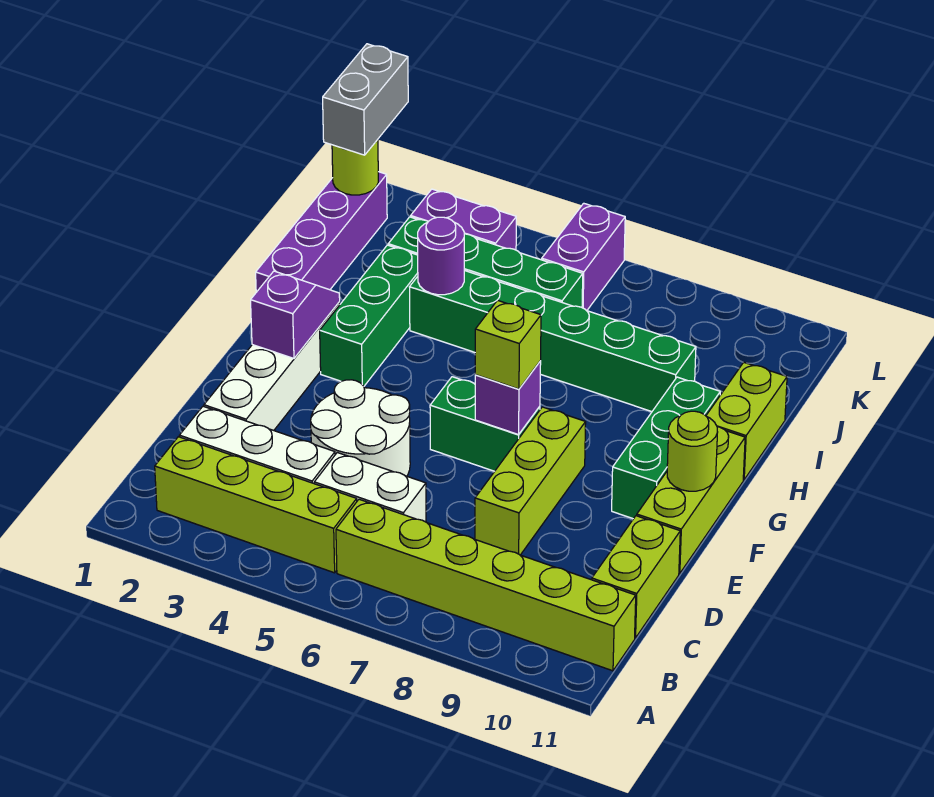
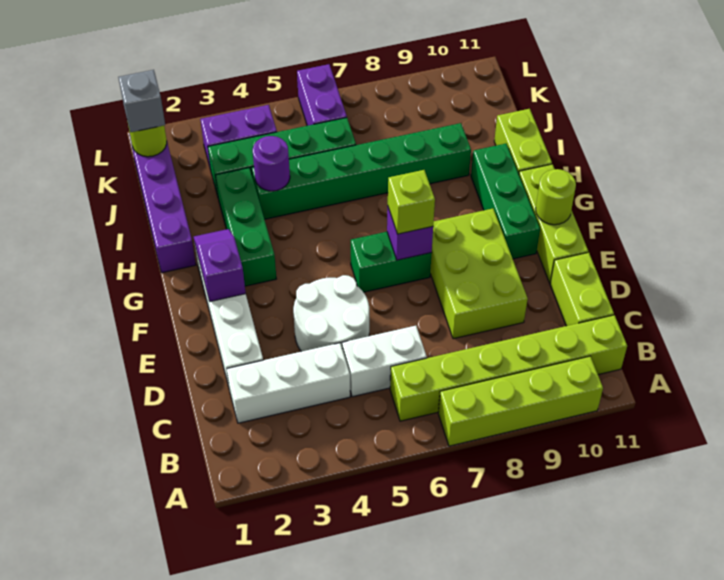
lime brick B2:B5 level 1 -> lime brick A7:A10 level 1
lime brick D8:F8 level 1 -> lime brick D8:F9 level 1
grey brick K1:L1 level 3 -> grey brick K1 level 3

